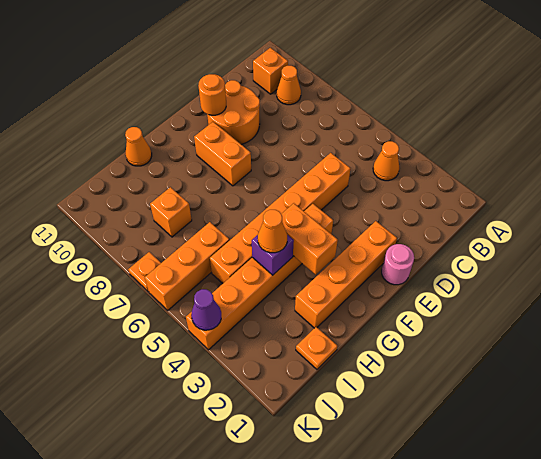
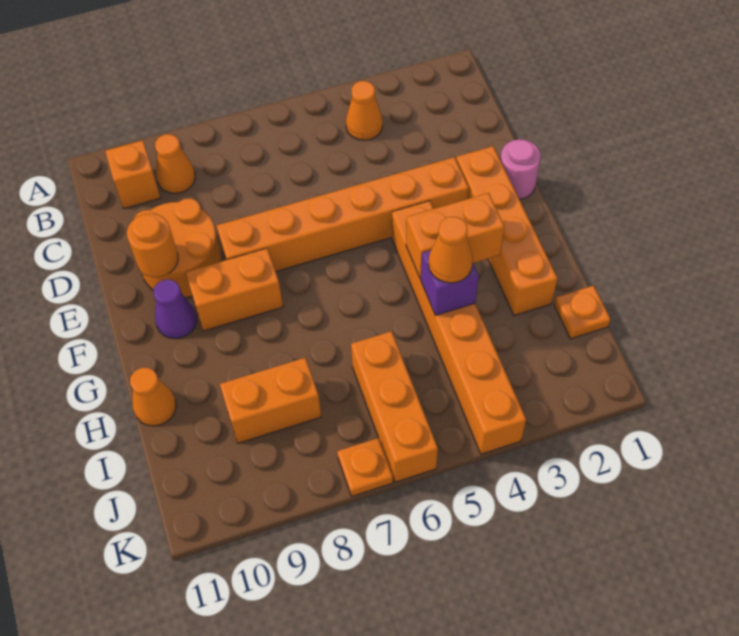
orange brick D5:I5 level 1 -> orange brick E3:E8 level 1
orange brick I8 level 1 -> orange brick I8:I9 level 1
purple cone K4 level 2 -> purple cone F10 level 1

